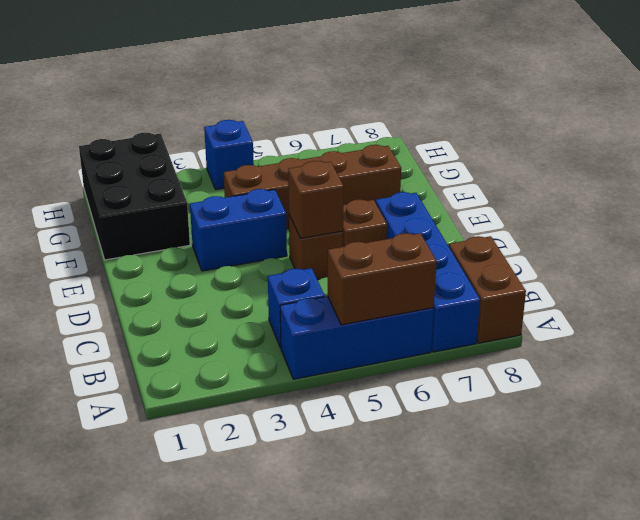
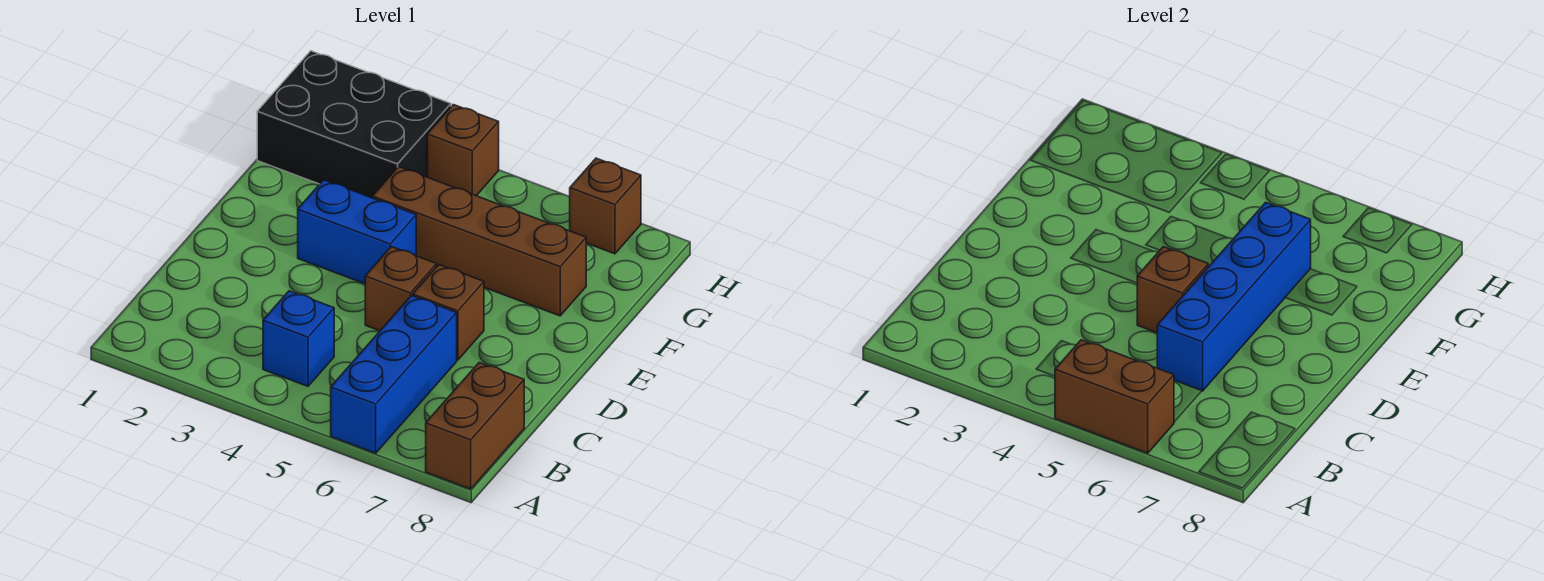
blue brick A4:A6 level 1 -> blue brick A6:C6 level 1
blue brick A7:D7 level 1 -> blue brick C6:F6 level 2
black brick F1:H2 level 1 -> black brick G1:H3 level 1
blue brick H4 level 1 -> brown brick H4 level 1
none -> brown brick H7 level 1

